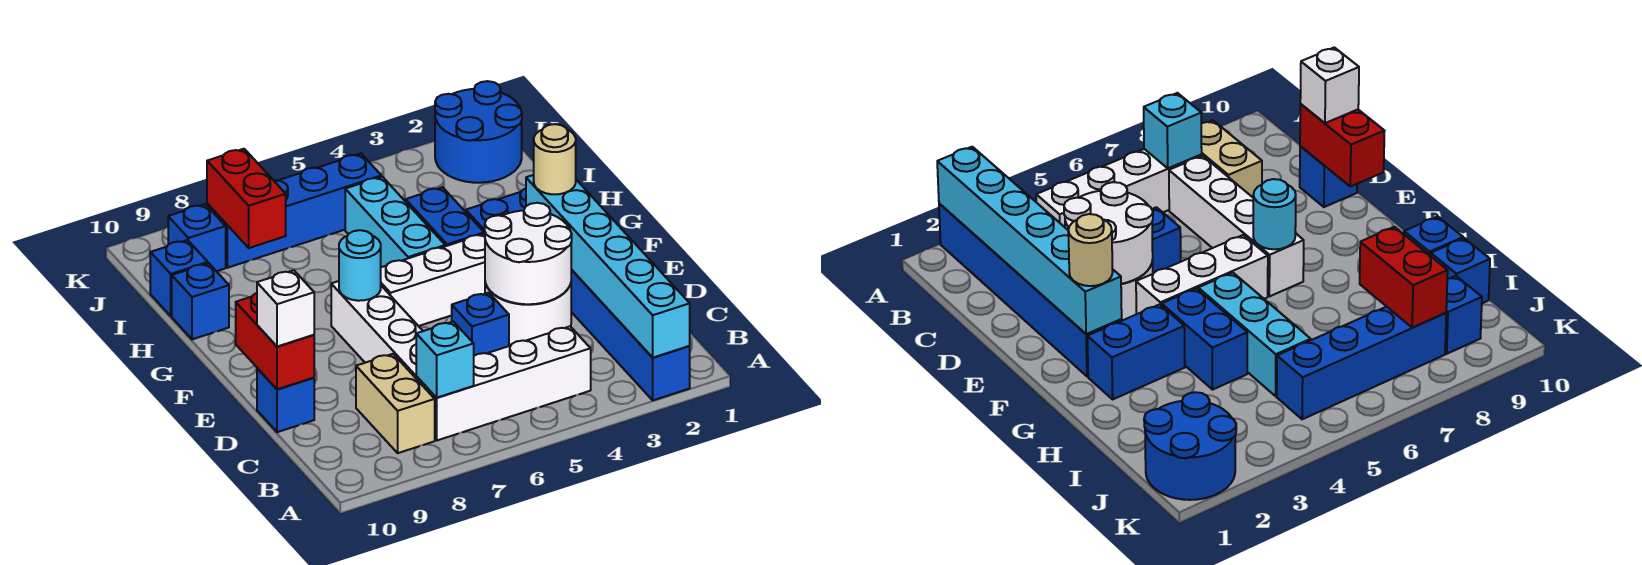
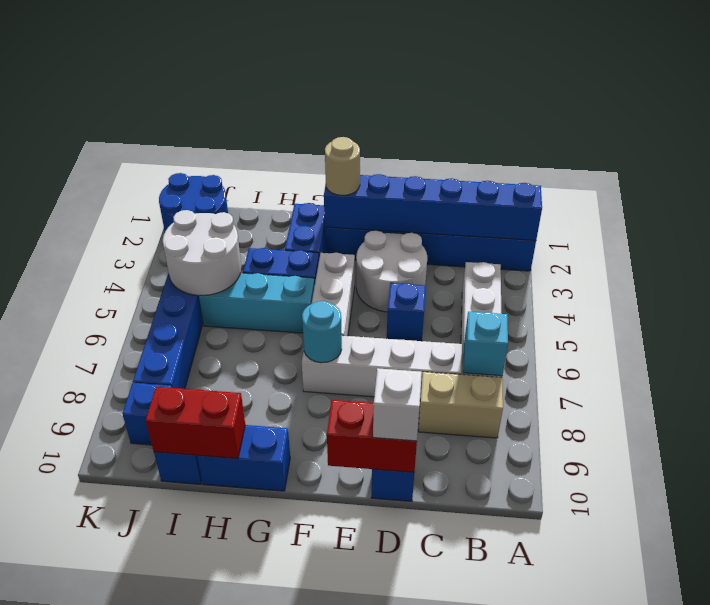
cyan brick A2:F2 level 2 -> blue brick A2:F2 level 2
white round brick D3:E4 level 2 -> white round brick I4:J5 level 2
blue brick H10 level 1 -> blue brick G10:H10 level 1
red brick I8:J8 level 2 -> red brick H10:I10 level 2

